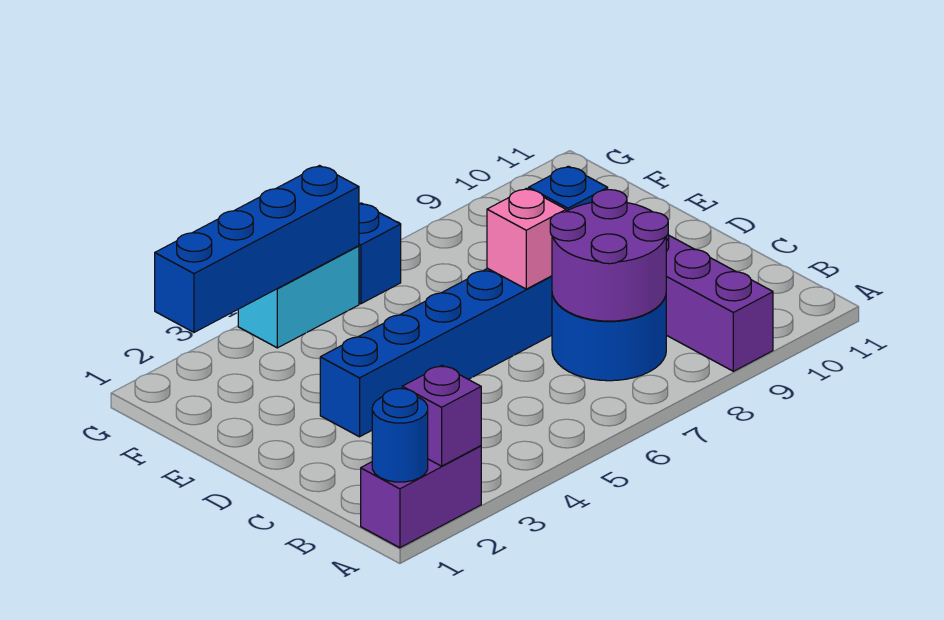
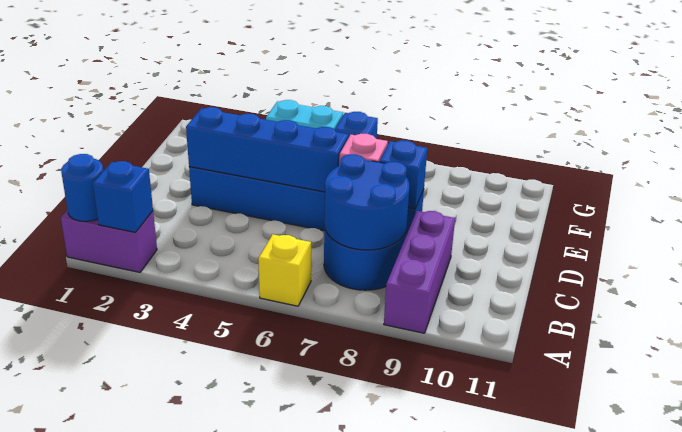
purple brick A2 level 2 -> blue brick A2 level 2
none -> yellow brick A6 level 1
purple round brick B7:C8 level 2 -> blue round brick B7:C8 level 2
blue brick G2:G5 level 2 -> blue brick D3:D6 level 2

